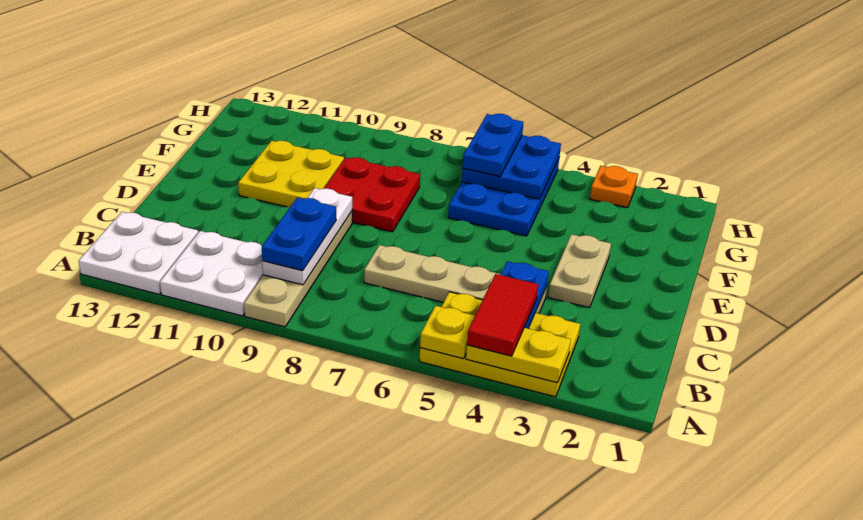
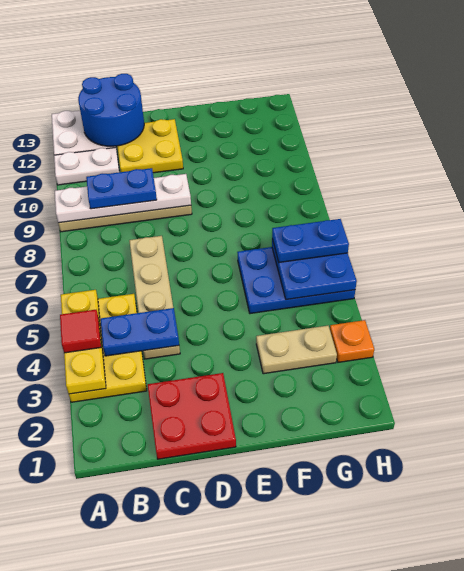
red tile A4:B4 level 3 -> red tile A4 level 3
white plate A10:B11 level 1 -> white plate A11:B11 level 1
white plate B9:D9 level 2 -> white plate A9:D9 level 2
none -> blue round brick B12:C13 level 2
tan plate D3:E3 level 1 -> tan plate F3:G3 level 1
red plate E8:F9 level 1 -> red plate C1:D2 level 1
yellow plate E10:F11 level 1 -> yellow plate C11:D12 level 1

